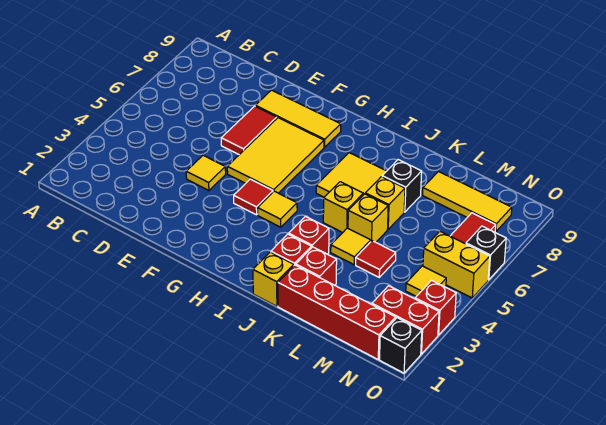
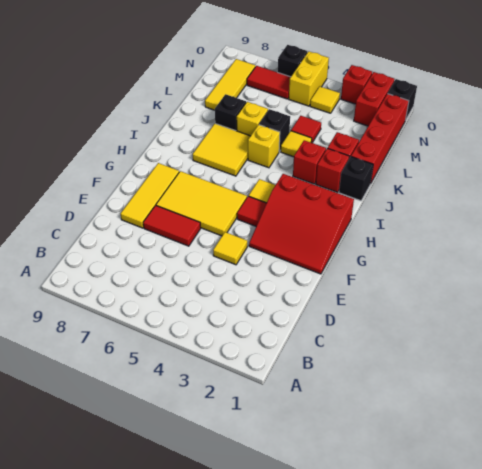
none -> red slope F1:H3 level 1 top H
yellow brick J1 level 1 -> black brick J1 level 1
yellow brick K5 level 1 -> black brick K5 level 1

